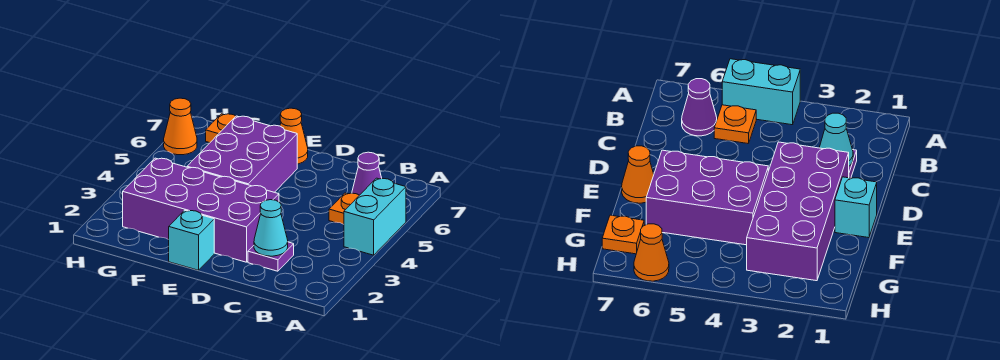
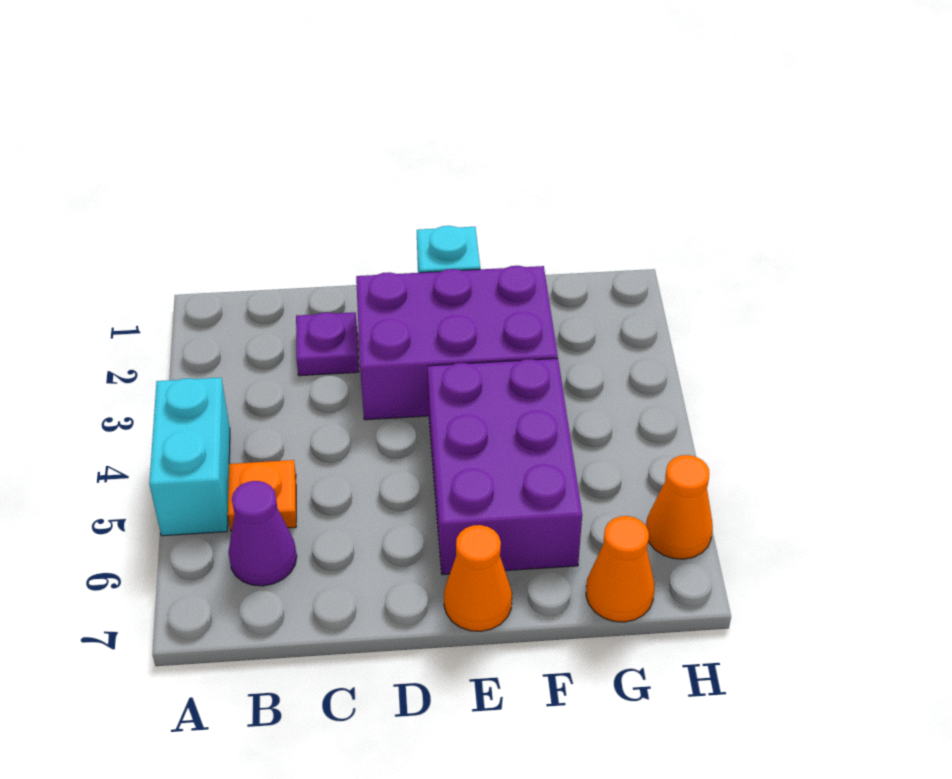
cyan cone C2 level 2 -> none
purple brick D2:G3 level 1 -> purple brick D2:F3 level 1
orange plate G7 level 1 -> orange cone G7 level 1

